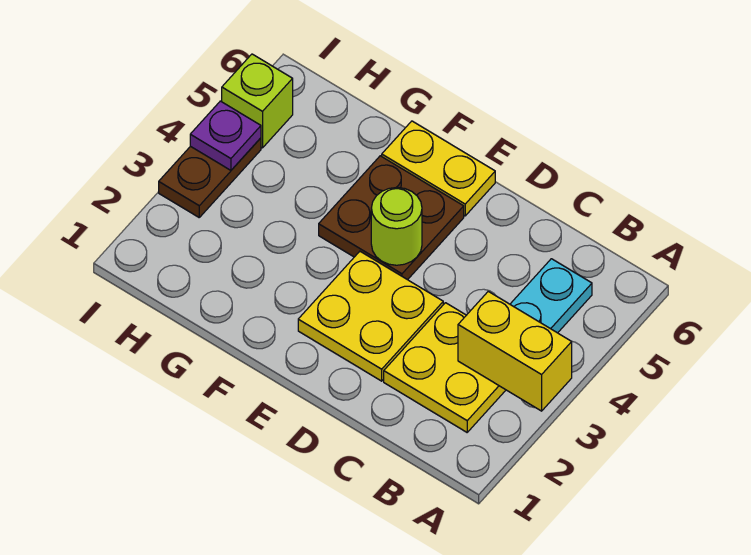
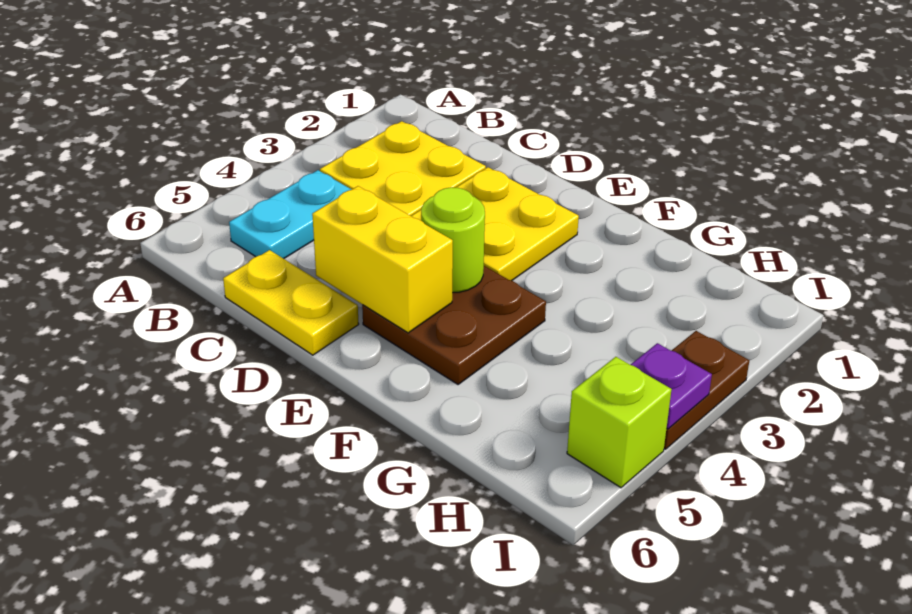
yellow brick A3:B3 level 2 -> yellow brick D5:E5 level 2
yellow plate E6:F6 level 1 -> yellow plate C6:D6 level 1

